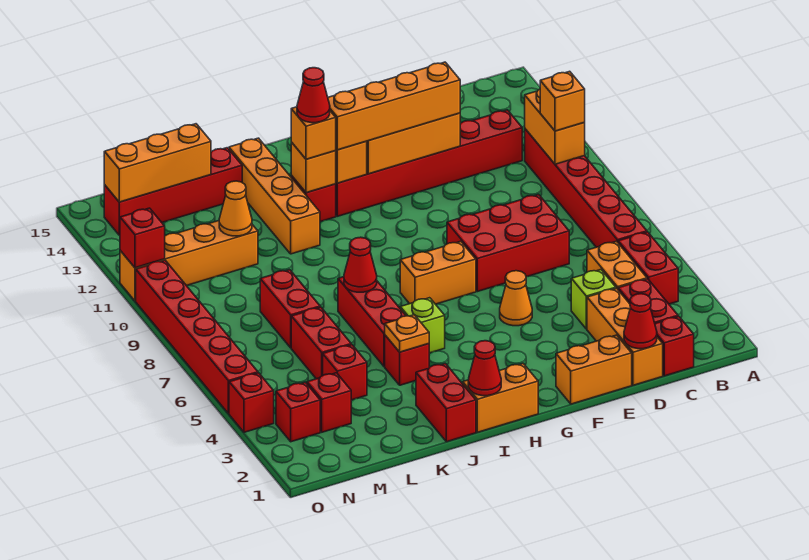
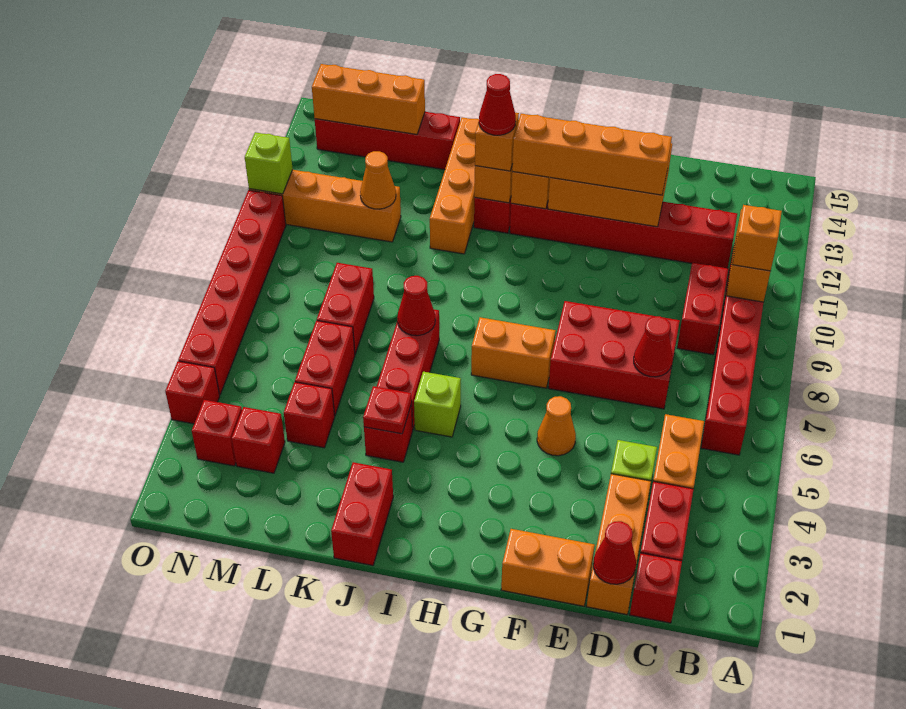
red brick B4:B5 level 1 -> red brick C9:C10 level 1
orange brick H1:I1 level 1 -> none
red cone I1 level 2 -> red cone D7 level 2
orange plate J4 level 2 -> red plate J4 level 2
red brick O11 level 2 -> lime brick O11 level 2

